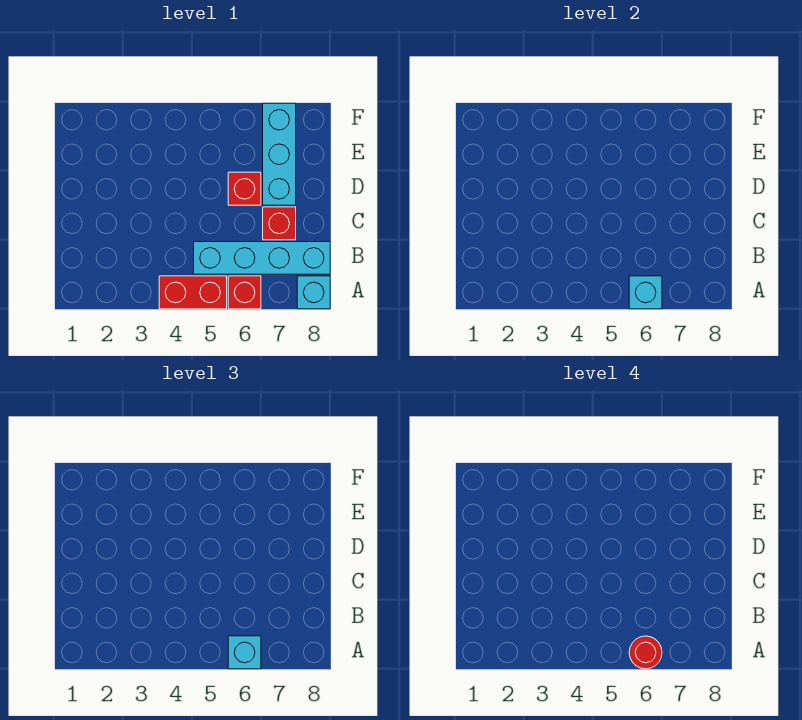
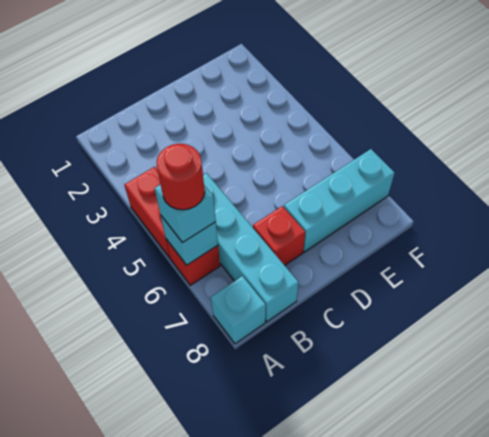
red brick D6 level 1 -> none

